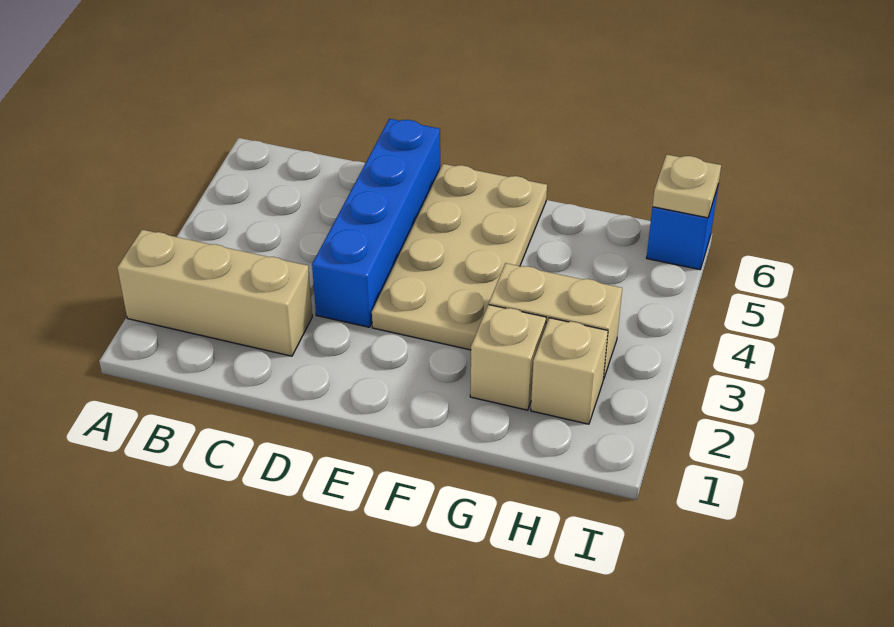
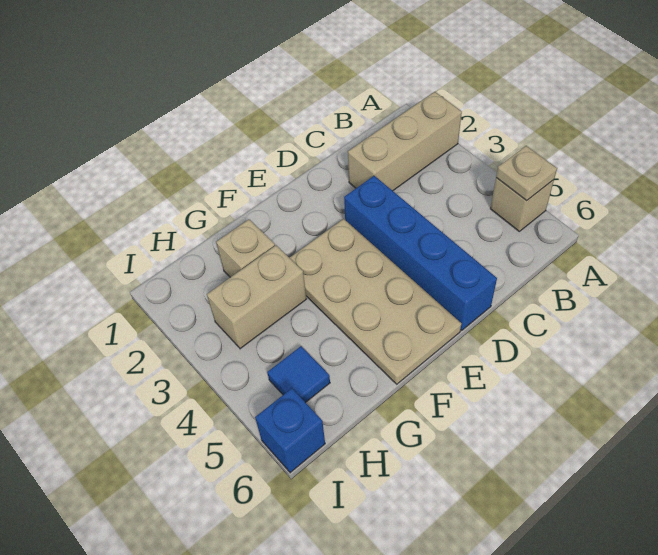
tan brick H2 level 1 -> tan brick A5 level 1
none -> blue tile H5 level 1
tan plate I6 level 2 -> tan plate A5 level 2

